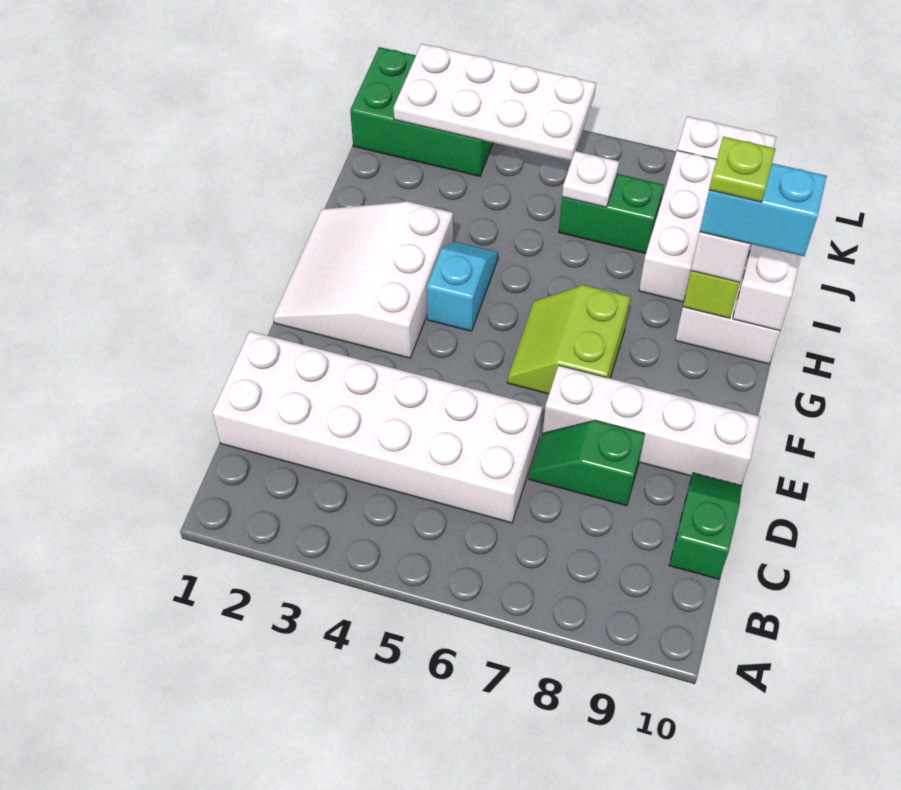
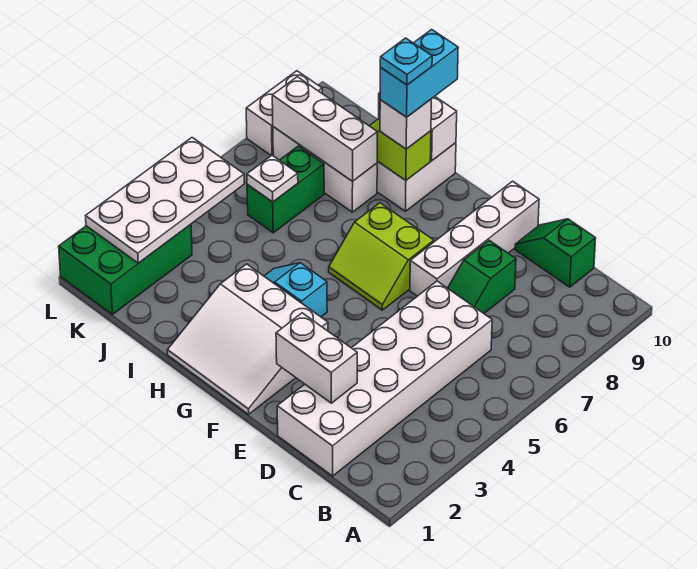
none -> white brick D2:E2 level 2
lime plate H9 level 5 -> cyan plate H9 level 5
none -> white brick I8:K8 level 2

